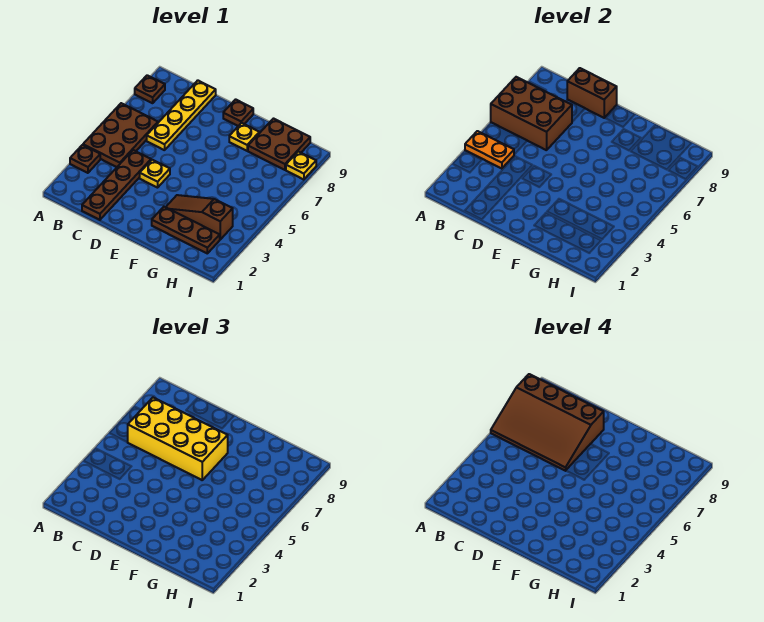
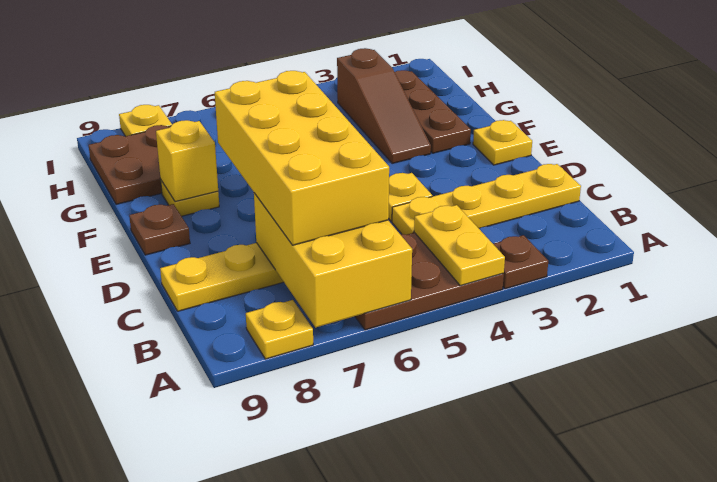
orange plate A4:B4 level 2 -> yellow plate A4:B4 level 2
brown brick A6:C7 level 2 -> yellow brick A6:C7 level 2
brown slope A6:D8 level 4 top 8 -> none
brown plate A8 level 1 -> yellow plate A8 level 1
brown plate C1:C4 level 1 -> yellow plate C1:C4 level 1
brown brick C9:D9 level 2 -> none
none -> yellow plate E1 level 1
none -> yellow brick F8 level 2

